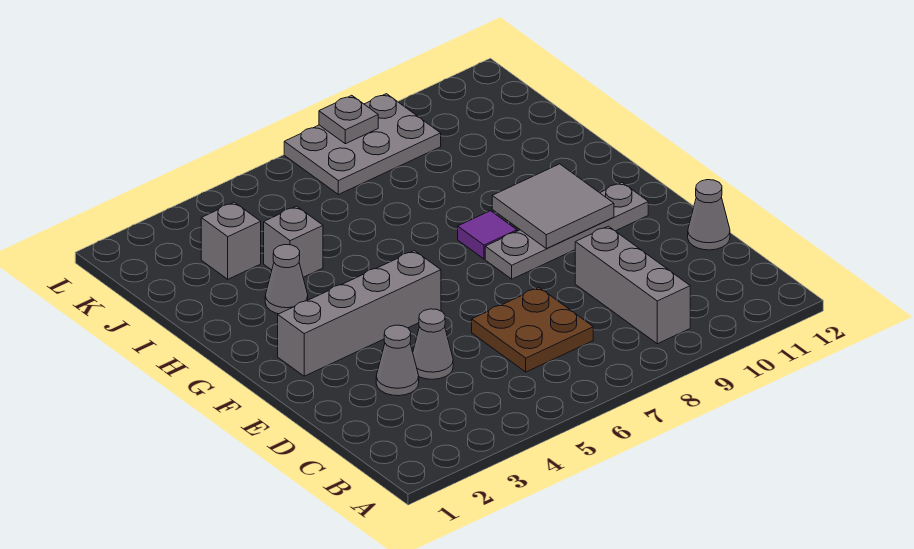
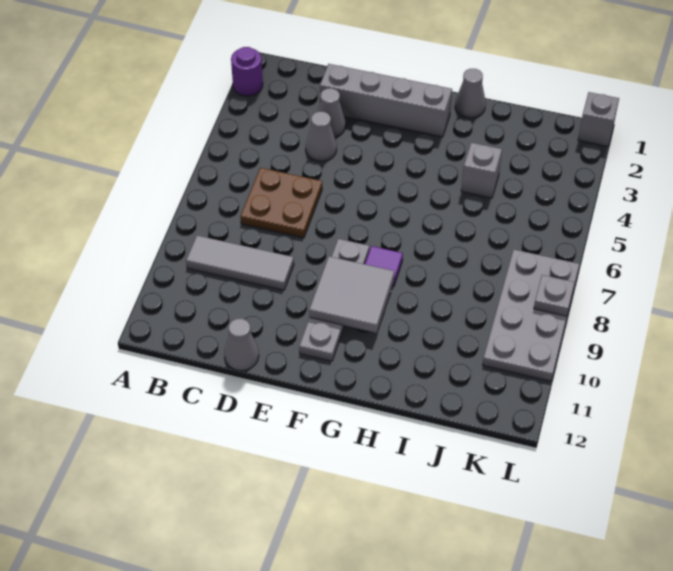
none -> purple round brick A2 level 1
grey brick B9:D9 level 1 -> grey tile B9:D9 level 1
grey brick F2:F5 level 1 -> grey brick D2:G2 level 1
grey cone H3 level 1 -> grey cone H1 level 1
grey brick J3 level 1 -> grey brick L1 level 1
grey plate K7:L9 level 1 -> grey plate K7:L10 level 1

